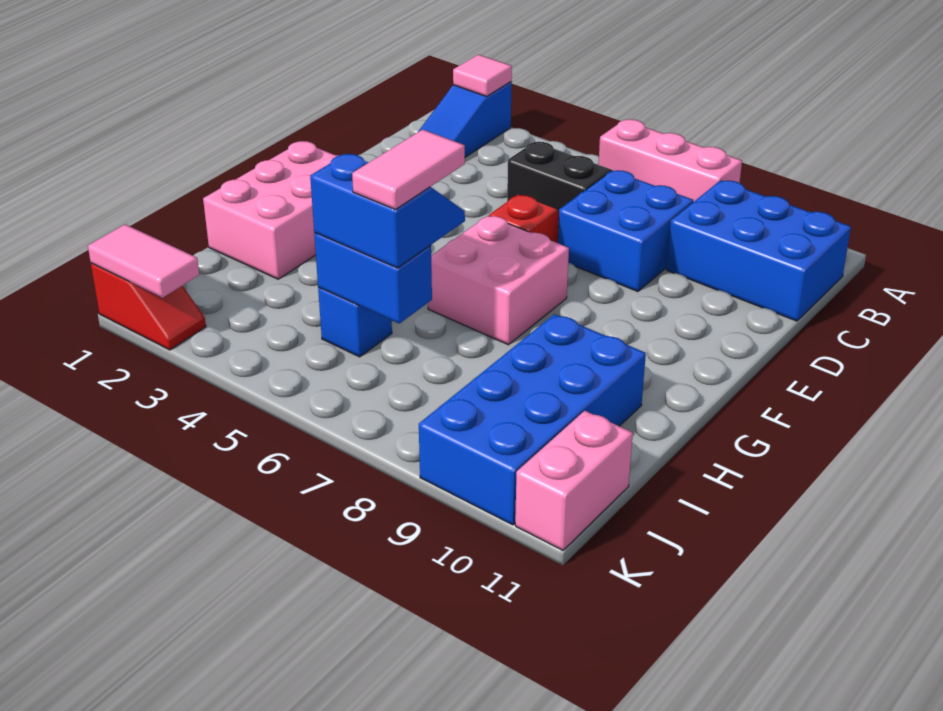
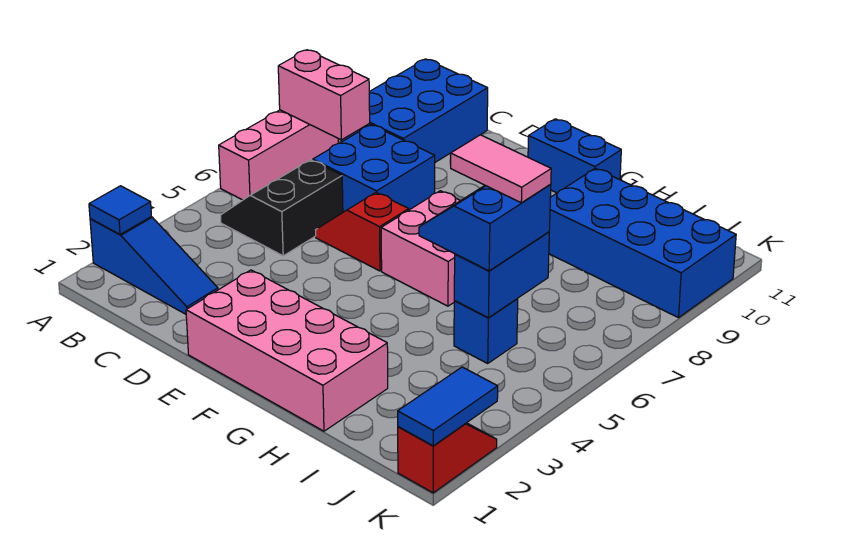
pink tile A2 level 2 -> blue tile A2 level 2
pink brick F1:H2 level 1 -> pink brick E1:H2 level 1
none -> blue brick F11:G11 level 1
pink brick J11:K11 level 1 -> pink brick A8:B8 level 2
pink tile K1:K2 level 2 -> blue tile K1:K2 level 2

